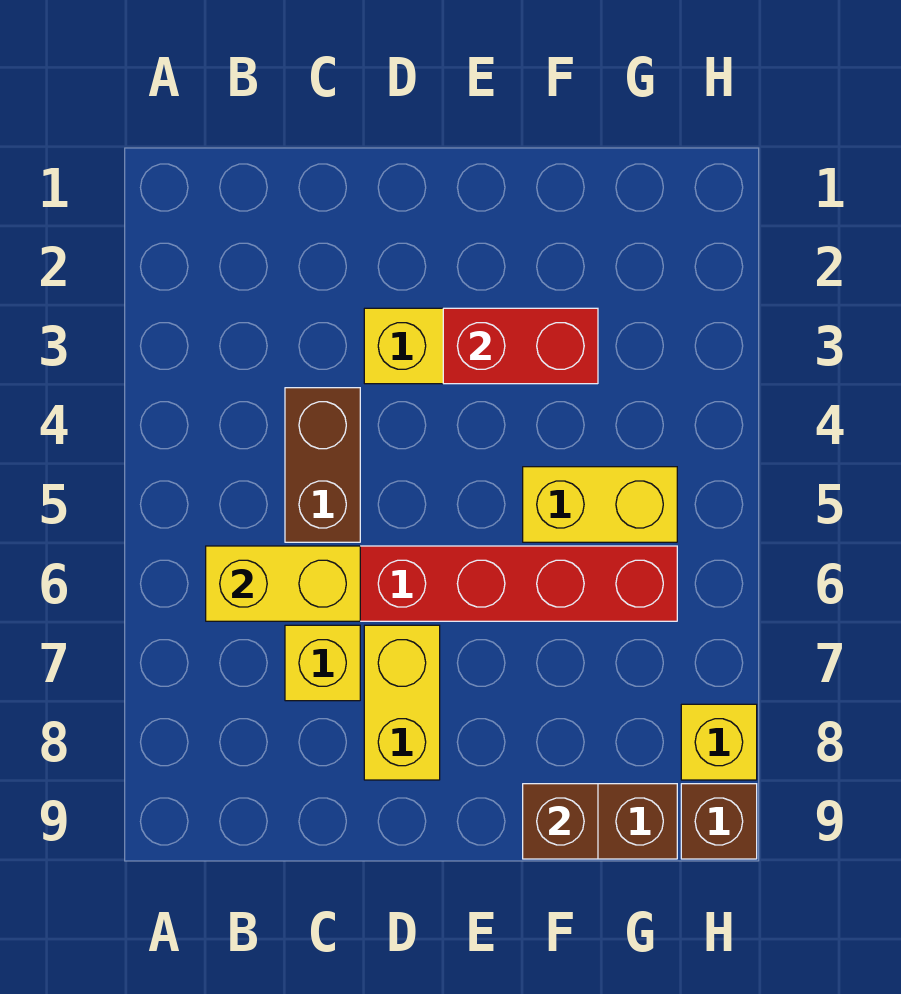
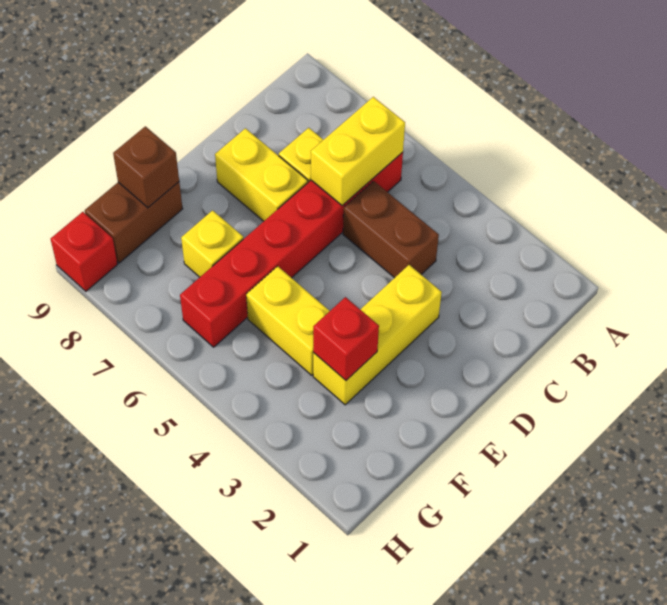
red brick E3:F3 level 2 -> red brick F3 level 2
yellow brick F5:G5 level 1 -> yellow brick F4:F5 level 1
yellow brick H8 level 1 -> yellow brick F7 level 1
brown brick H9 level 1 -> red brick H9 level 1

